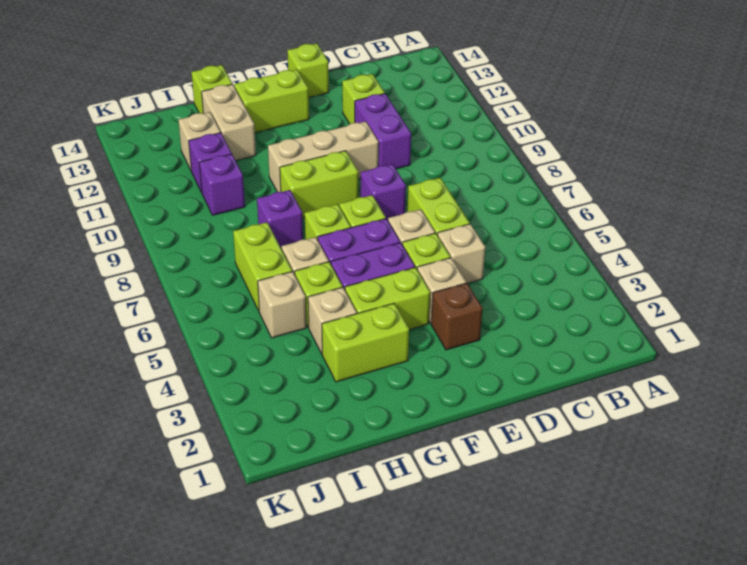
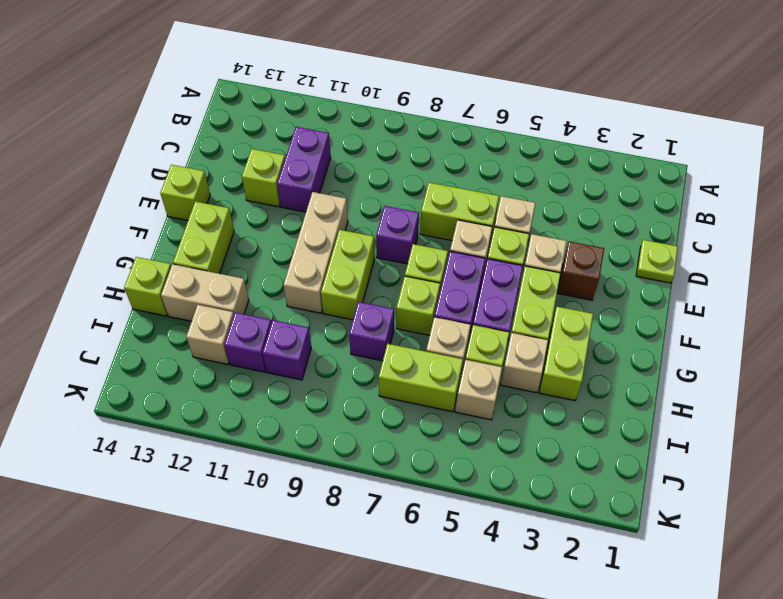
none -> lime plate D1 level 1
purple brick D10:D11 level 1 -> purple brick C11:D11 level 1

